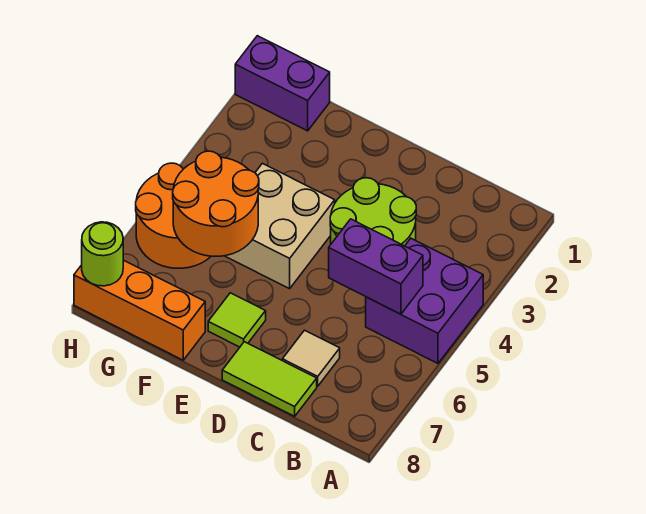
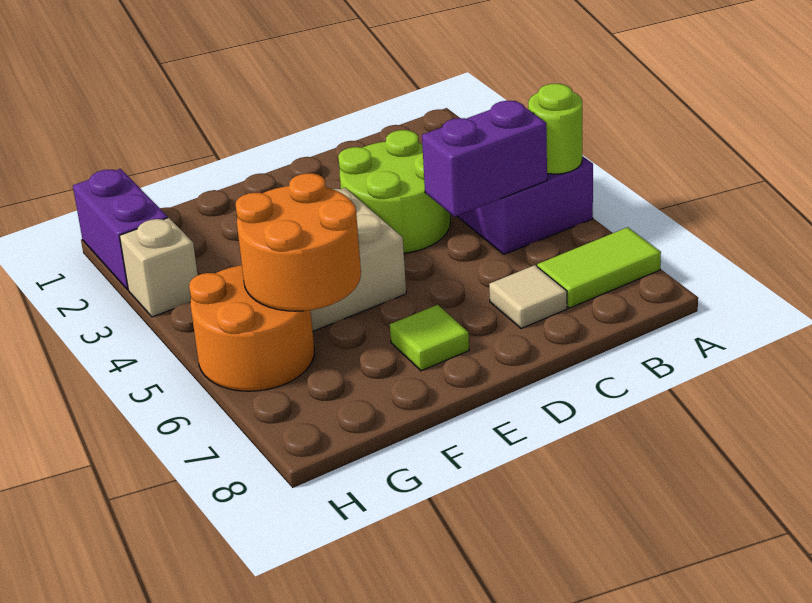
lime tile C8:D8 level 1 -> lime tile A7:B7 level 1
orange brick F8:H8 level 1 -> none
purple brick G1:H1 level 1 -> purple brick H1:H2 level 1
none -> tan brick H3 level 1
lime round brick H8 level 2 -> lime round brick A5 level 2

